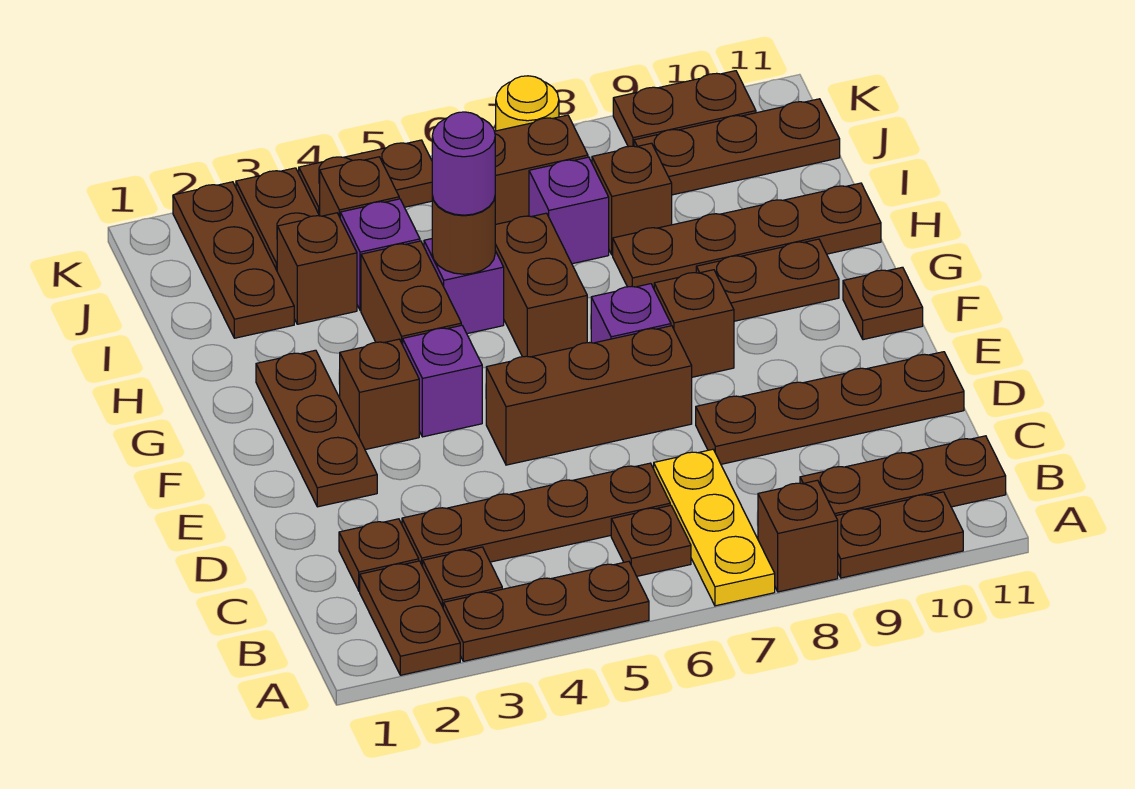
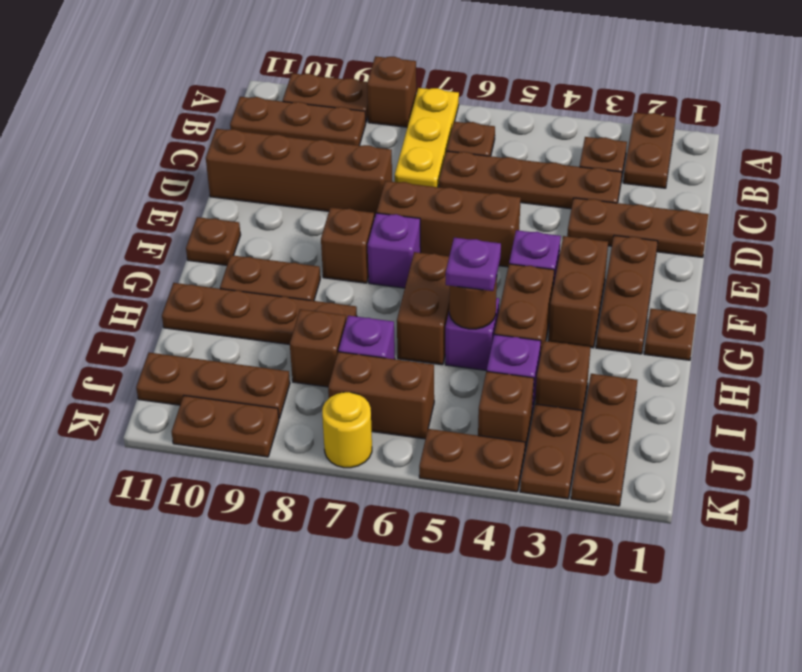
brown plate A3:A5 level 1 -> brown plate D1:D3 level 1
brown plate C2 level 1 -> brown plate G1 level 1
brown plate D8:D11 level 1 -> brown brick D8:D11 level 1
brown brick F3 level 1 -> brown brick F3:G3 level 1
purple round brick H5 level 3 -> purple plate H5 level 3

